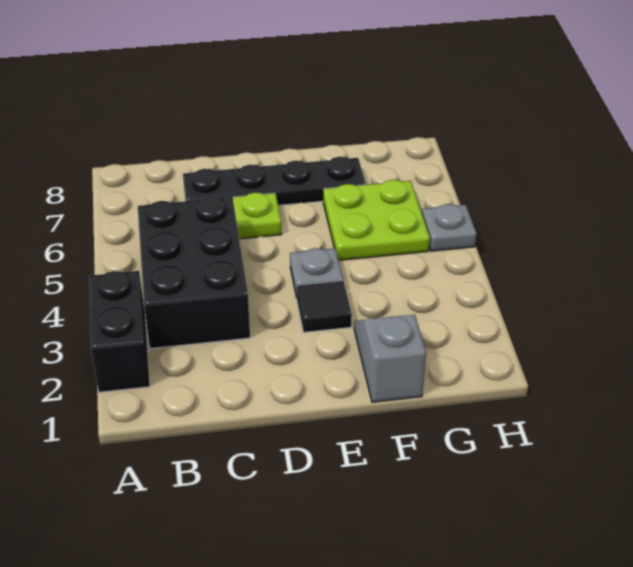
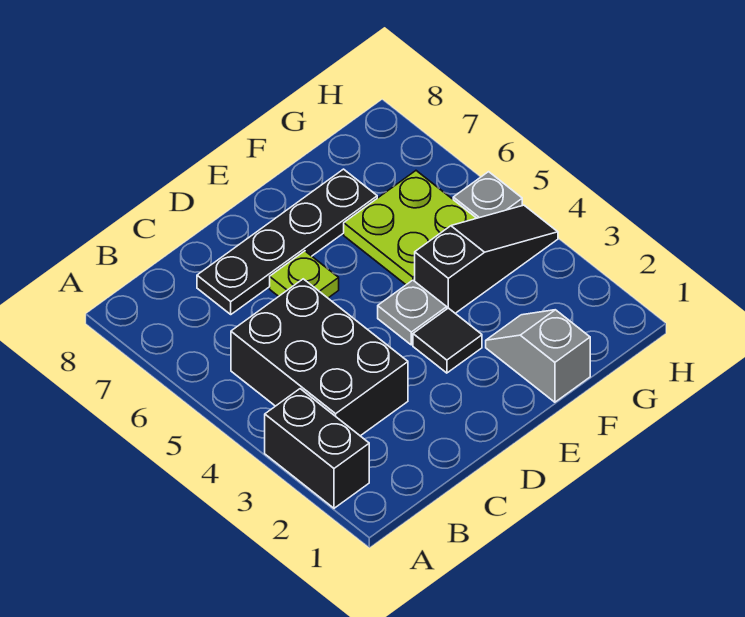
none -> black slope F4:H4 level 1 top F

